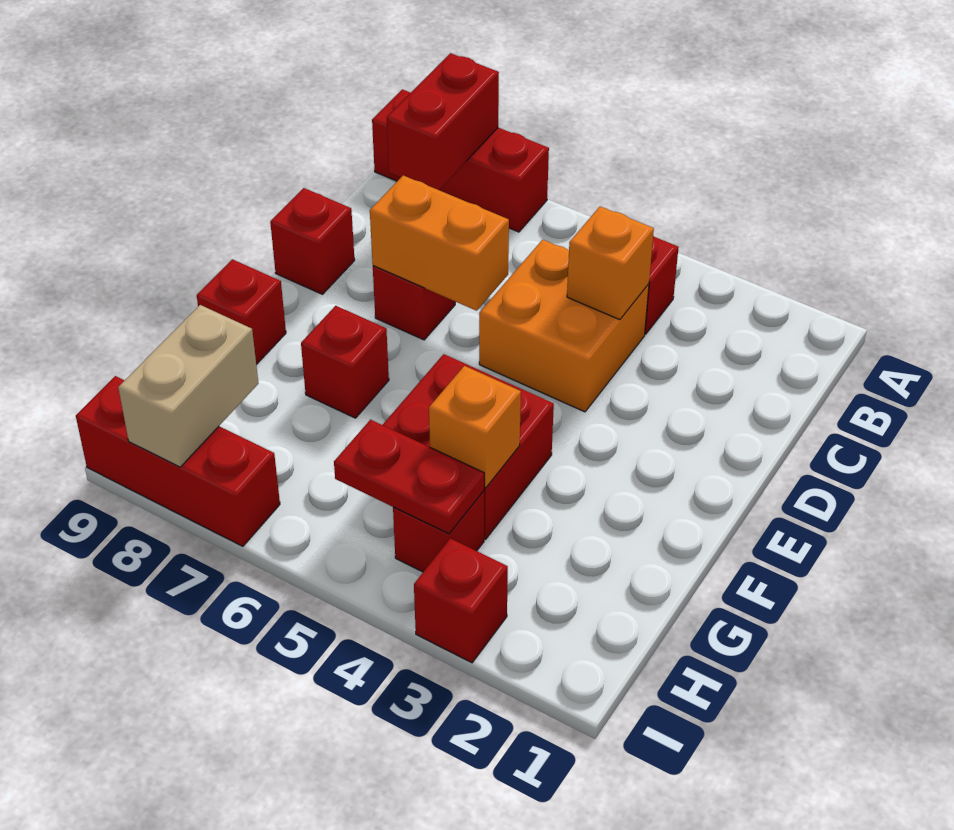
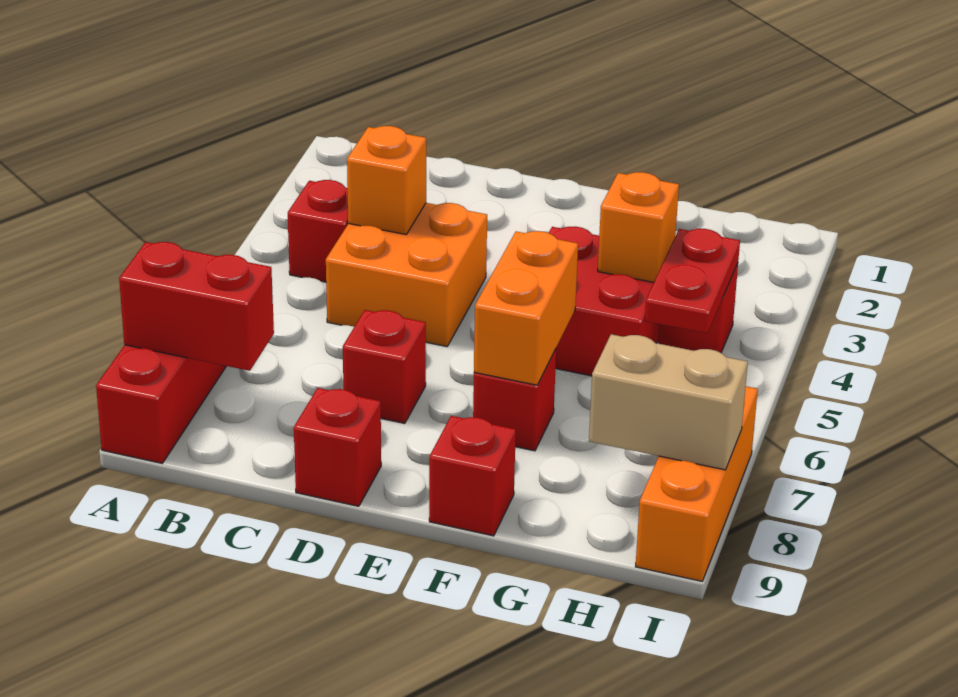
orange brick D6:D7 level 2 -> orange brick F6:F7 level 2
red brick I3 level 1 -> none
red brick I7:I9 level 1 -> orange brick I7:I9 level 1

